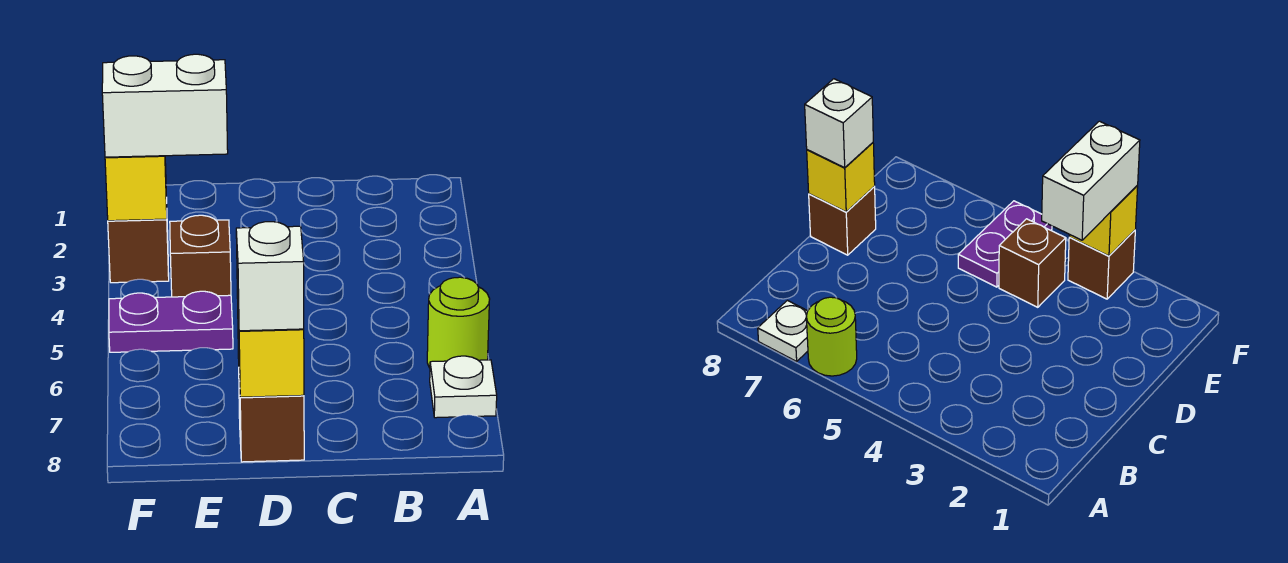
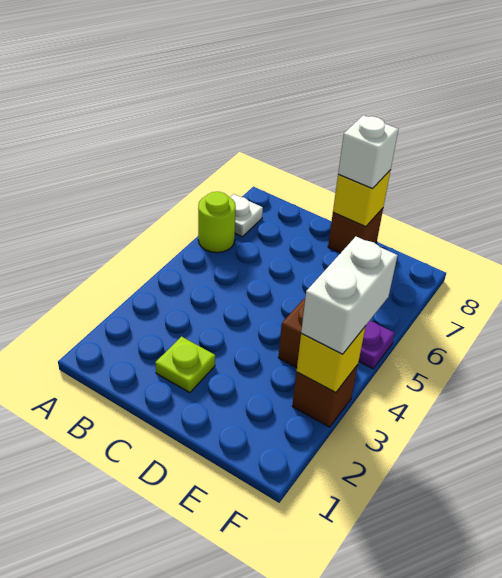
none -> lime plate C2 level 1
white brick E3:F3 level 3 -> white brick F3:F4 level 3

